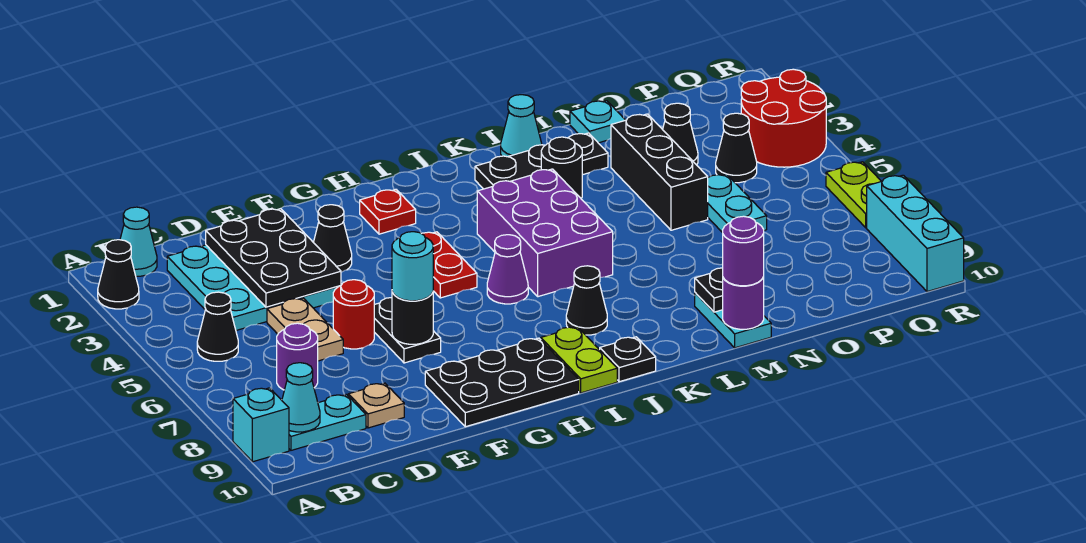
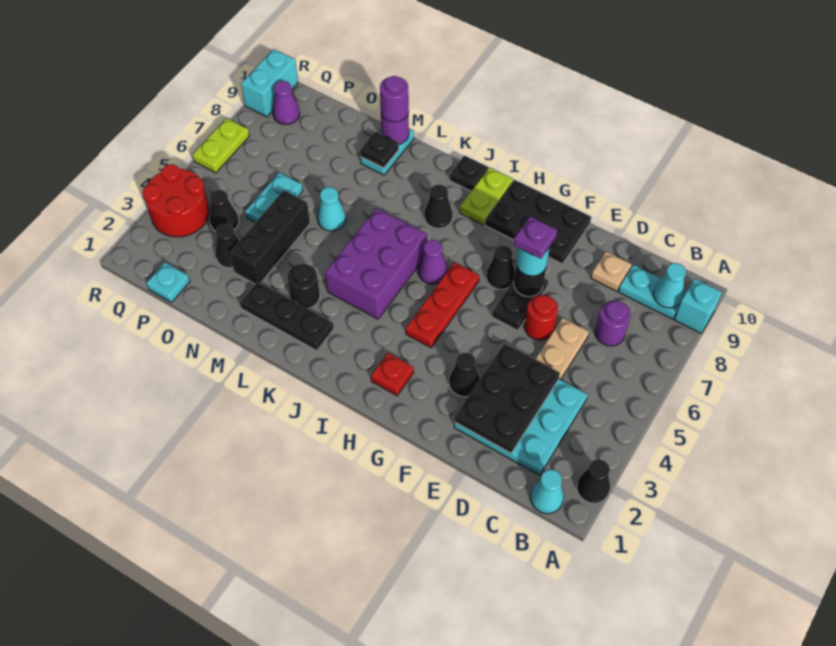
black cone B5 level 1 -> black cone G7 level 1
none -> purple plate F7 level 4
red plate H4:H5 level 1 -> red plate H4:H6 level 1
cyan cone L1 level 1 -> cyan cone M6 level 1
cyan plate N1 level 1 -> cyan plate P1 level 1
none -> purple cone Q9 level 1
cyan brick R8:R10 level 1 -> cyan brick R9:R10 level 1

